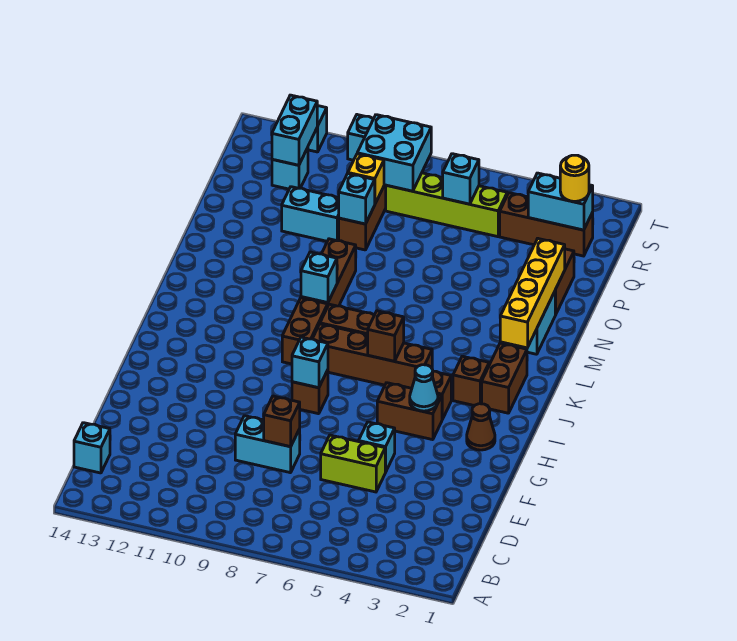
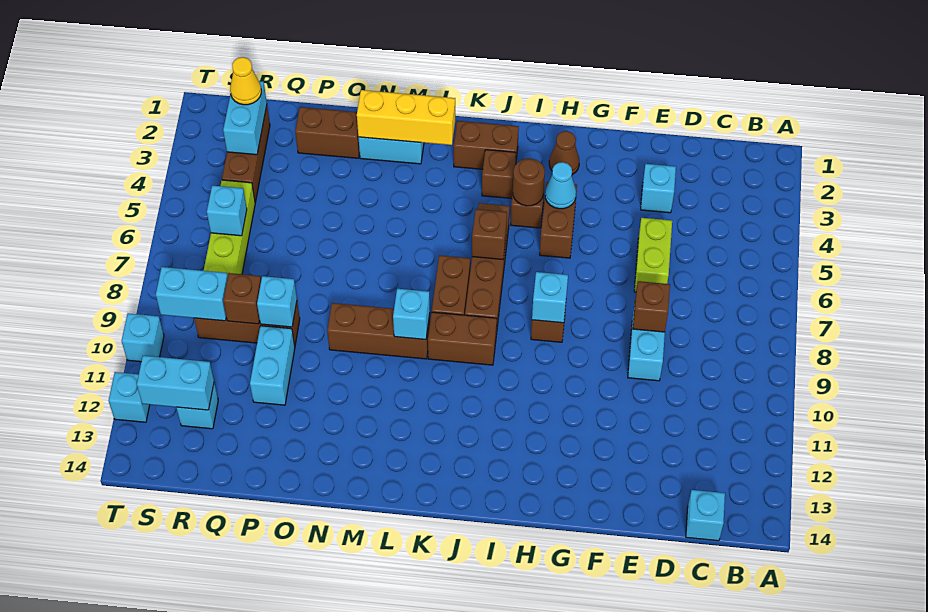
cyan brick F5 level 1 -> cyan brick E3 level 1
none -> brown round brick I4 level 2
yellow brick L2:O2 level 2 -> yellow brick L2:N2 level 2
yellow brick Q9 level 2 -> brown brick Q9 level 2
yellow round brick R2 level 3 -> yellow cone R2 level 3
cyan brick R8:S9 level 2 -> cyan brick R9:S9 level 2

